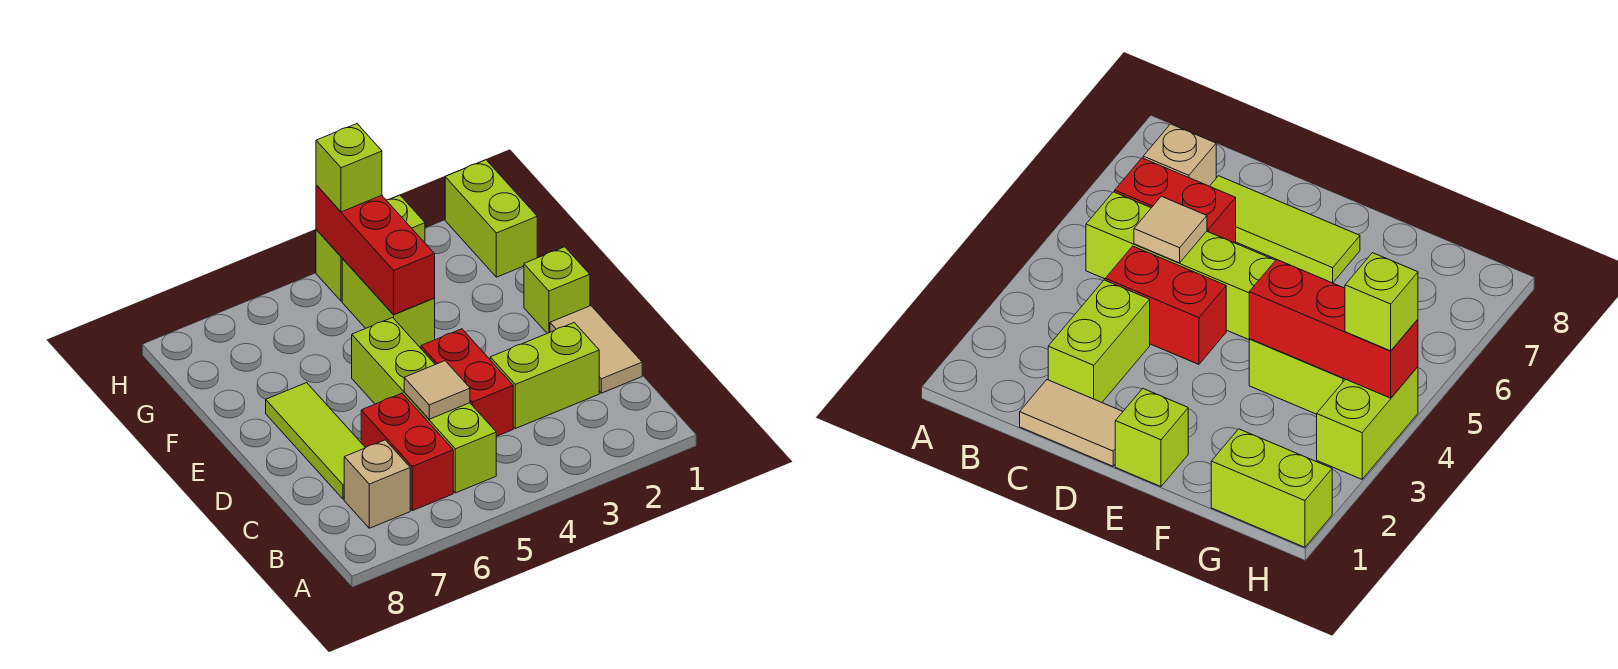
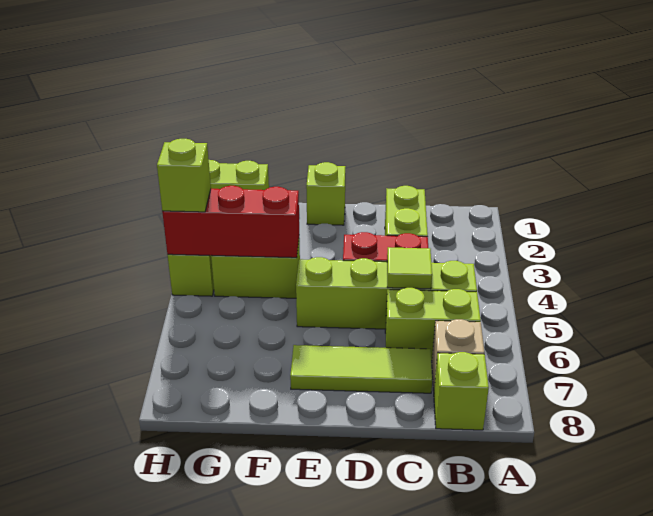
red brick B6:C6 level 1 -> lime brick B6:C6 level 1
none -> lime brick B8 level 1
tan tile C1:D1 level 1 -> none
tan tile C5 level 2 -> lime tile C5 level 2

